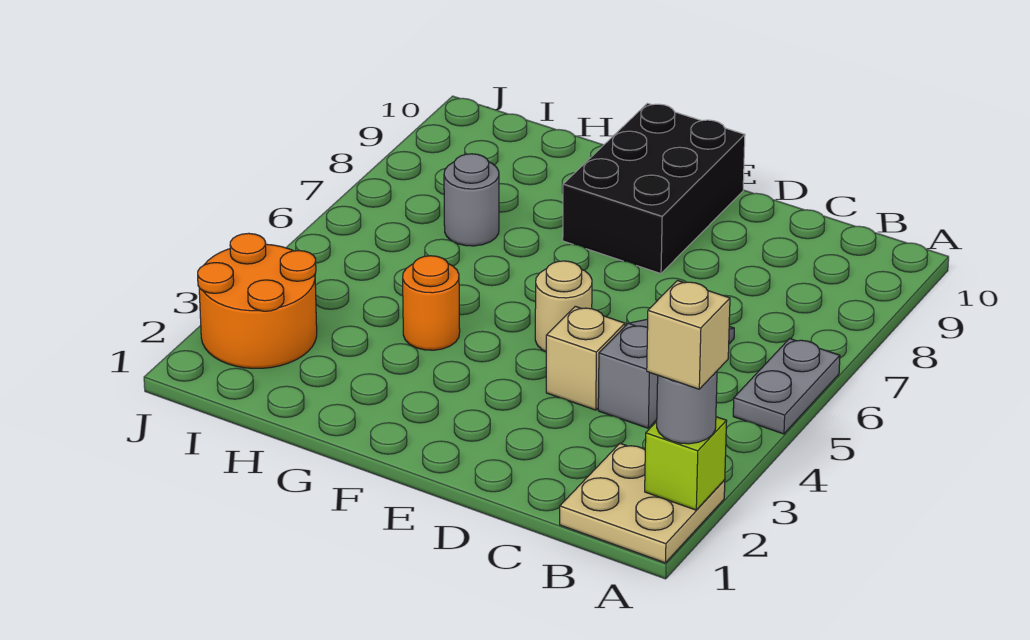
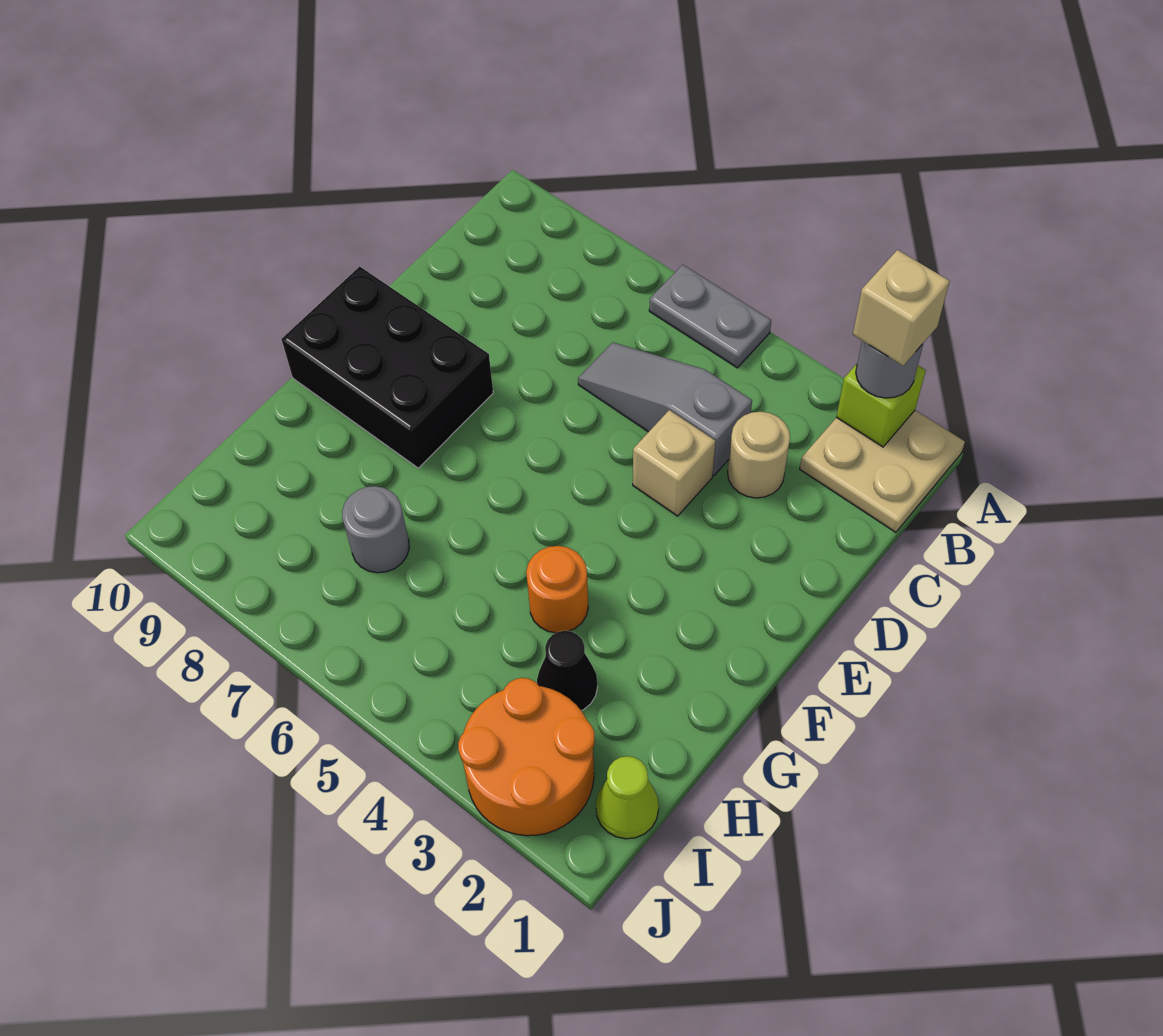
tan round brick E5 level 1 -> tan round brick C3 level 1
none -> black cone H3 level 1
none -> lime cone I1 level 1

